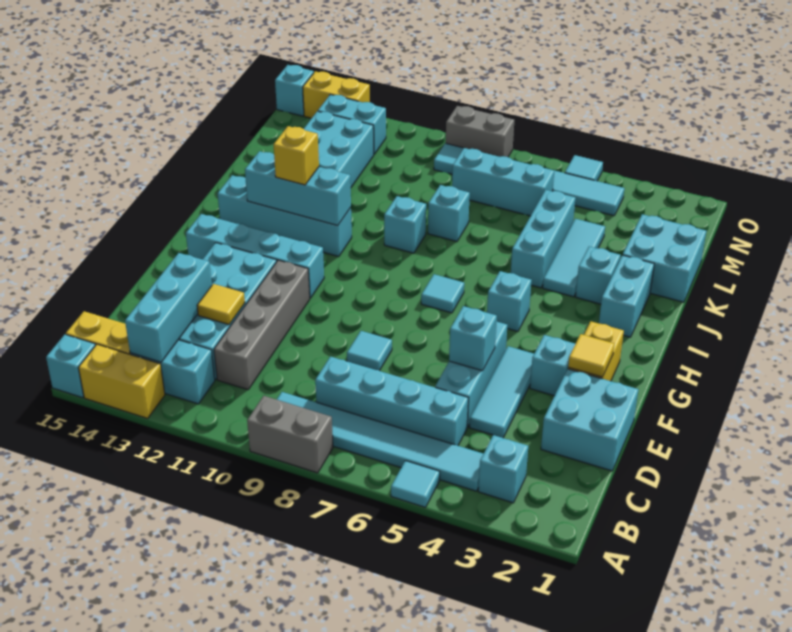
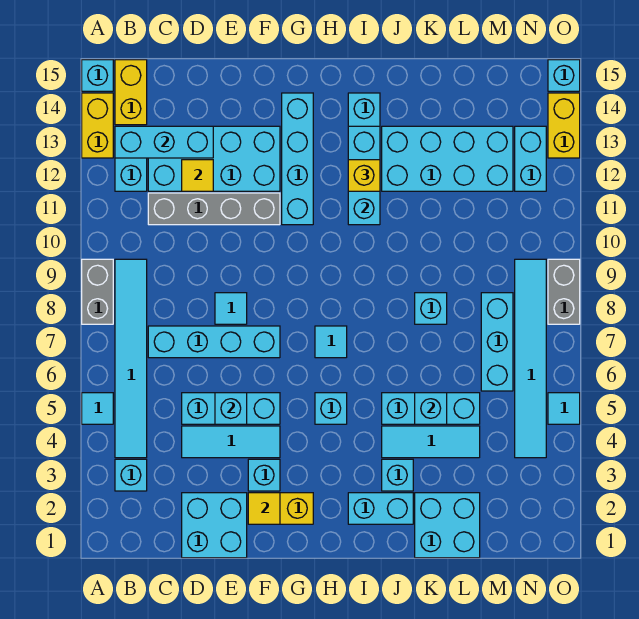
cyan brick C5:C8 level 1 -> cyan brick C7:F7 level 1
cyan brick J9 level 1 -> cyan brick K5 level 2

